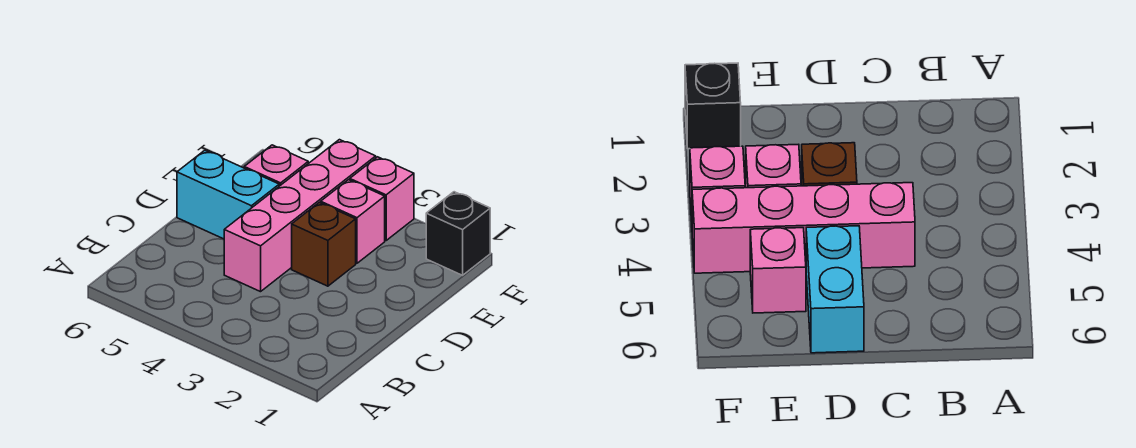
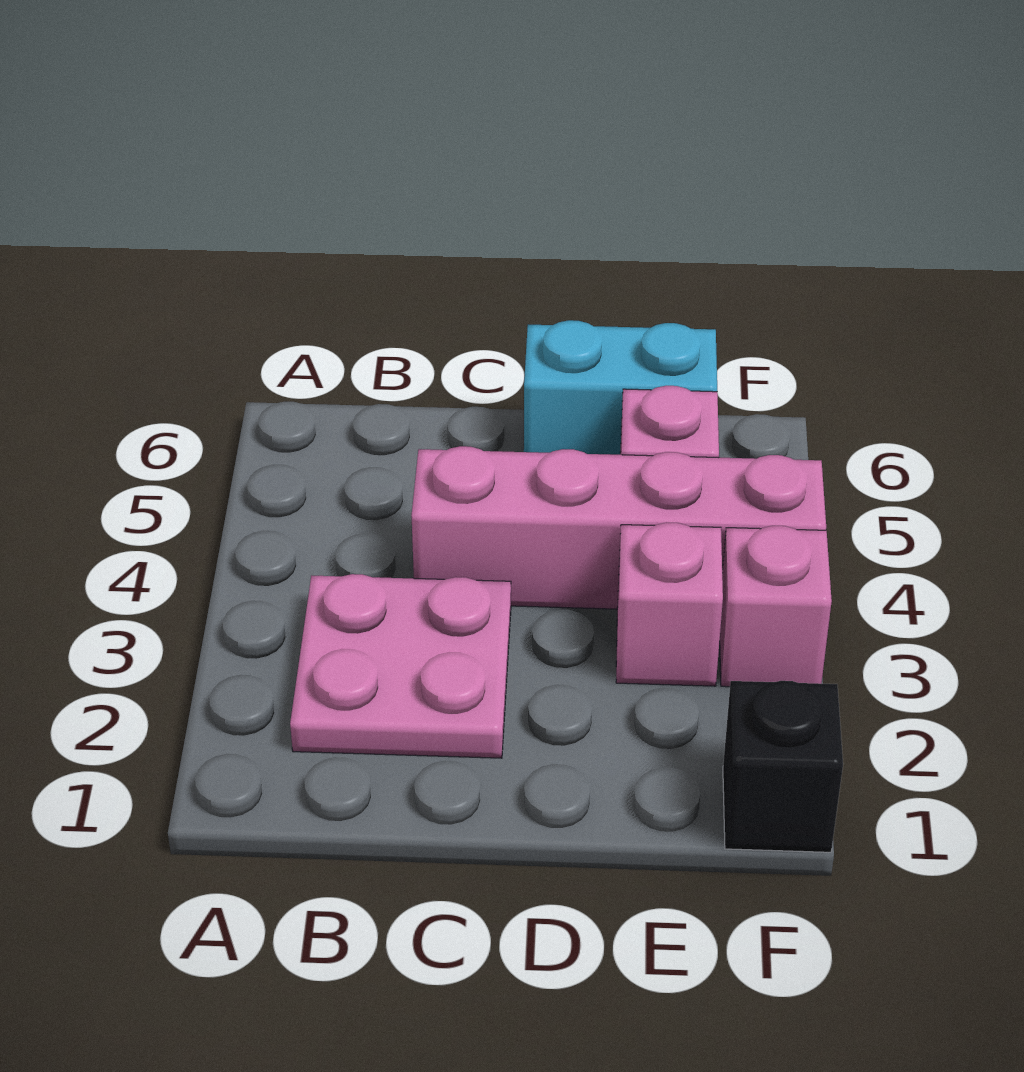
none -> pink plate B2:C3 level 1
brown brick D3 level 1 -> none
cyan brick D5:D6 level 1 -> cyan brick D6:E6 level 1

